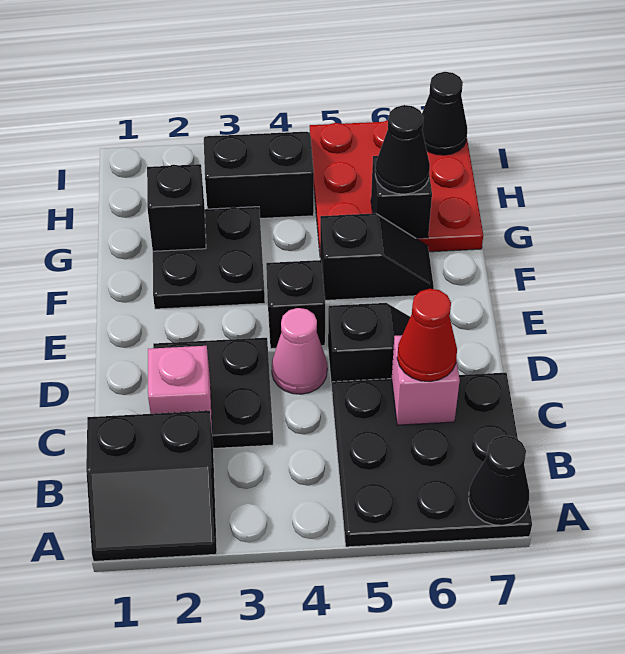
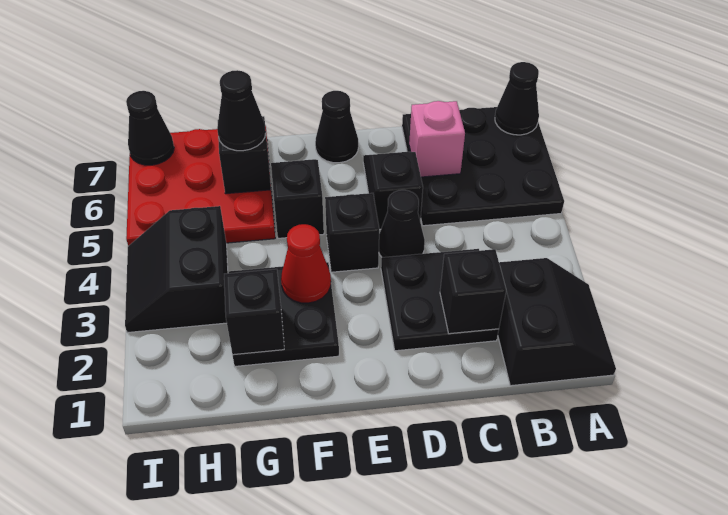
pink brick C2 level 2 -> black brick C2 level 2
red cone C6 level 3 -> red cone F3 level 2
pink cone D4 level 1 -> black cone D4 level 1
none -> black cone E7 level 1

